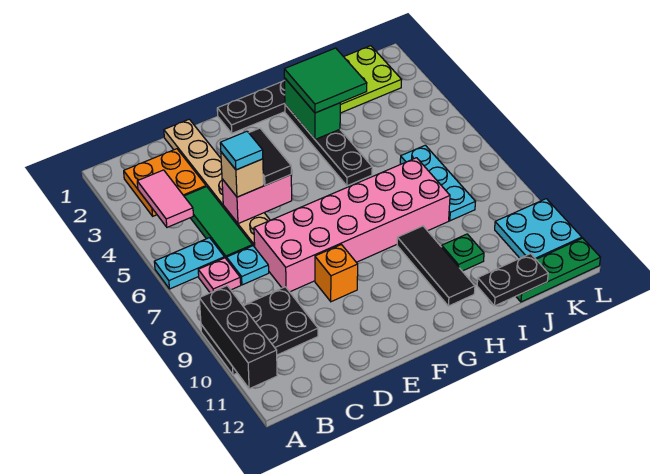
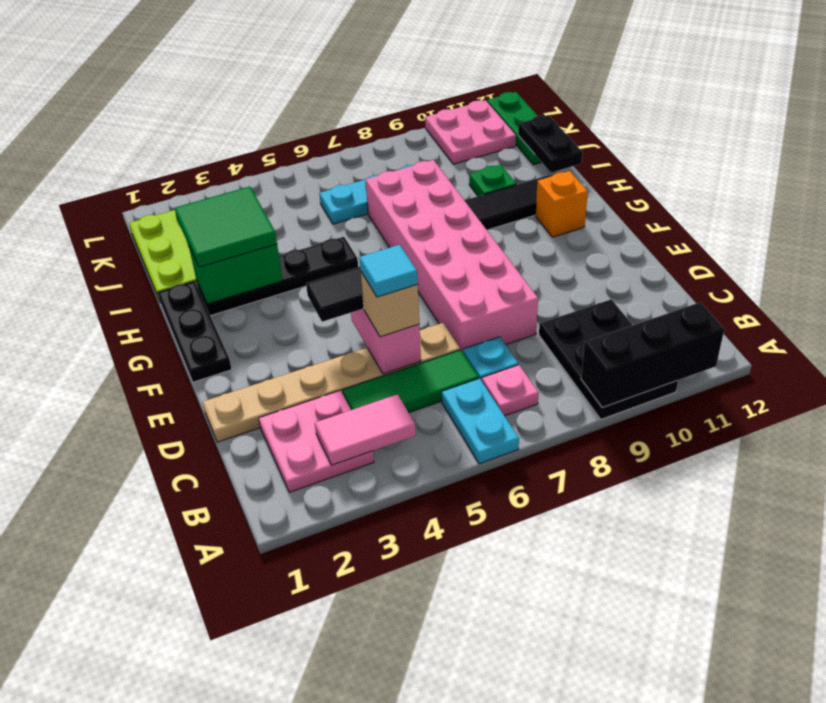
orange plate B2:C3 level 1 -> pink plate B2:C3 level 1
orange brick E9 level 1 -> orange brick G11 level 1
cyan plate K10:L11 level 1 -> pink plate K10:L11 level 1

